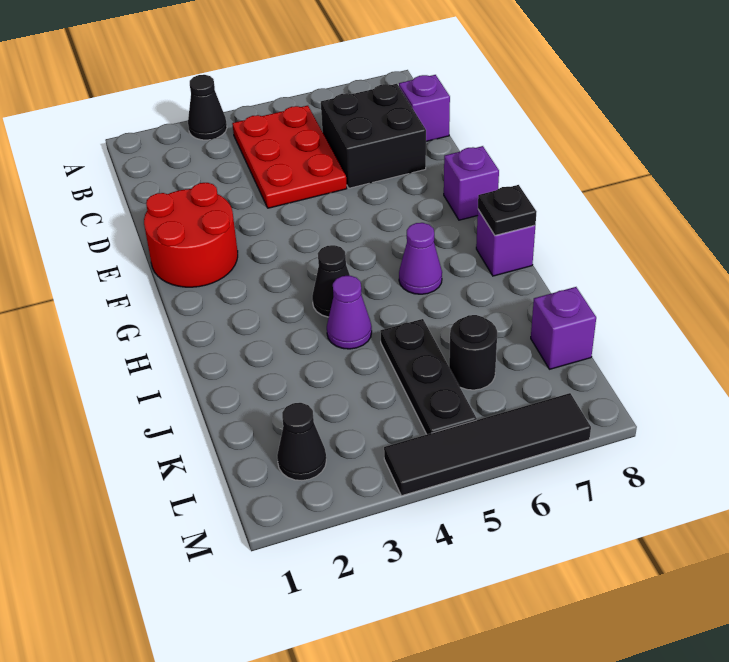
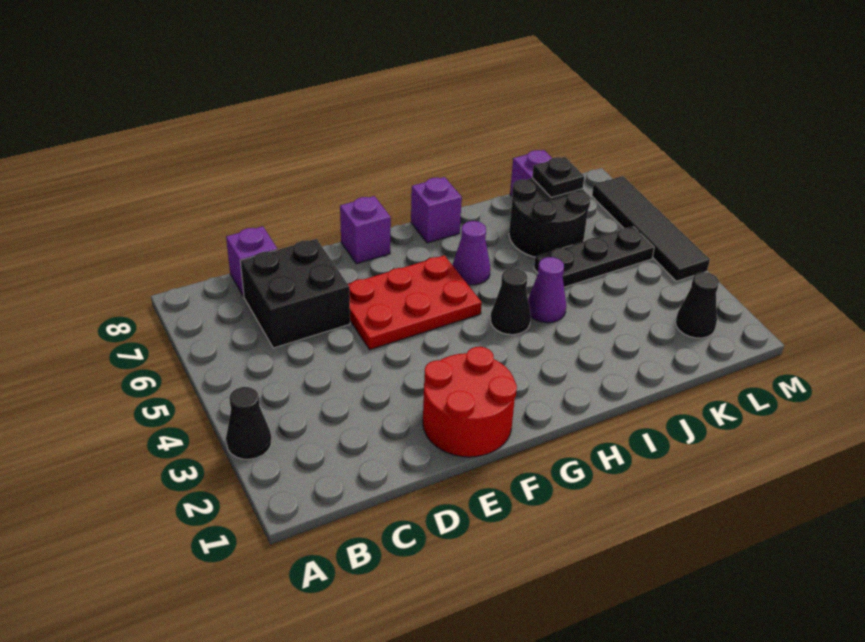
red plate B4:D5 level 1 -> red plate E5:G6 level 1
black plate H8 level 2 -> black plate K7 level 2
black round brick K6 level 1 -> black round brick J6:K7 level 1

